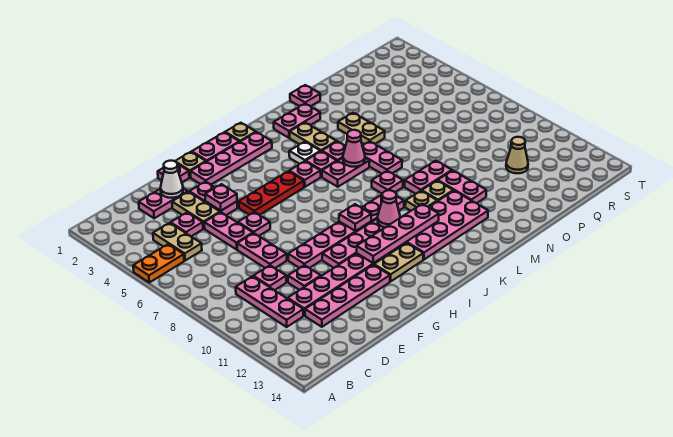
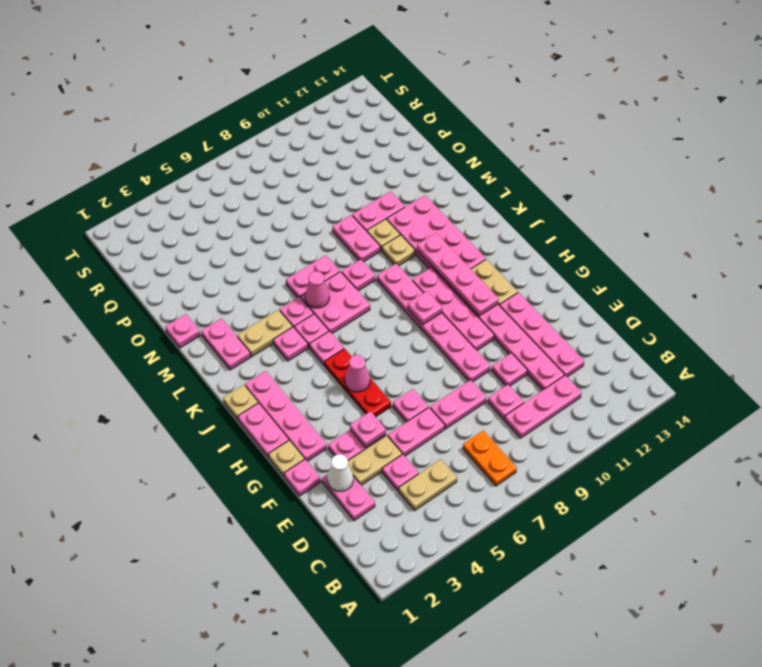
orange plate A5:B5 level 1 -> orange plate B7:C7 level 1
pink cone J10 level 2 -> pink cone H5 level 2
white plate K4 level 1 -> pink plate K4 level 1
pink plate K6:L6 level 1 -> pink plate K6:L7 level 1
tan plate N4:N5 level 1 -> none
tan cone Q11 level 1 -> none

